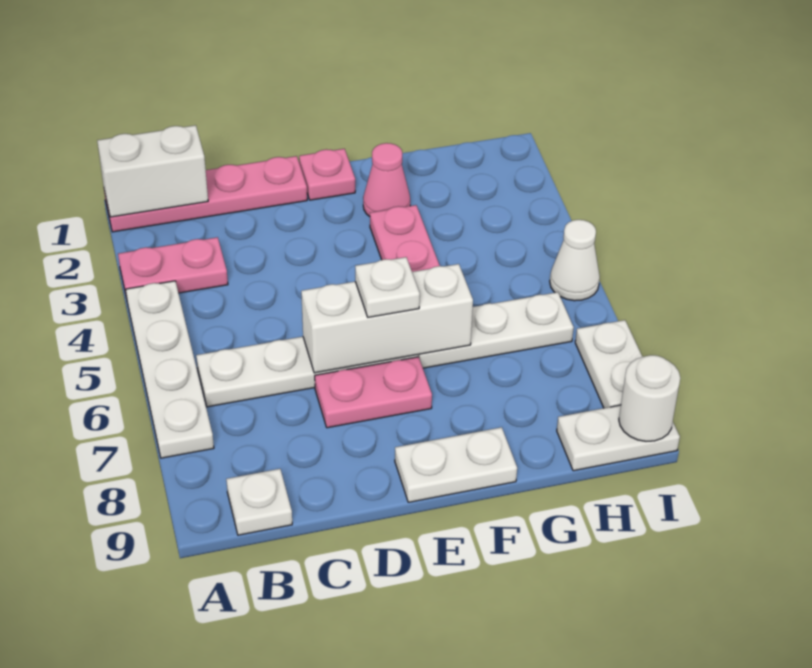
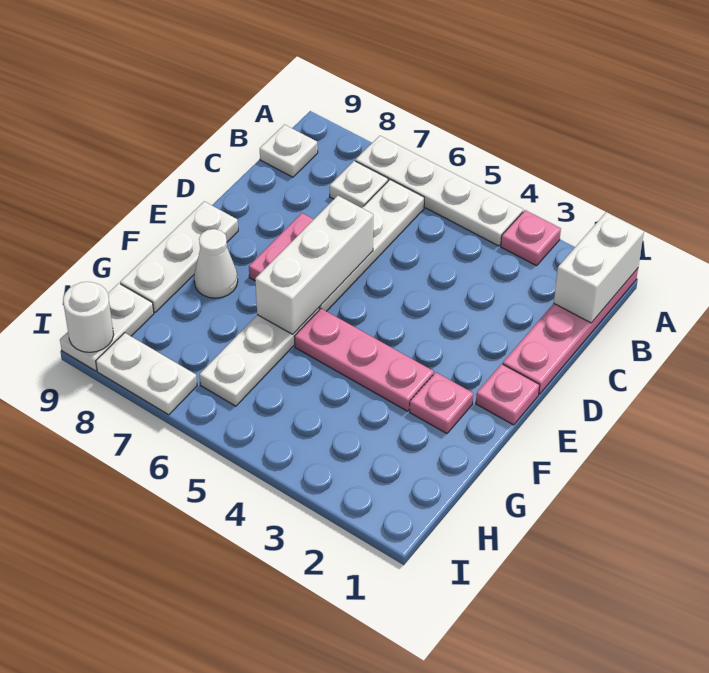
pink plate A3:B3 level 1 -> pink plate A3 level 1
white plate E6 level 3 -> white plate B7 level 1
white plate E9:F9 level 1 -> white plate E9:G9 level 1
pink cone F2 level 1 -> pink plate F2 level 1
white cone I5 level 1 -> white cone F8 level 1

